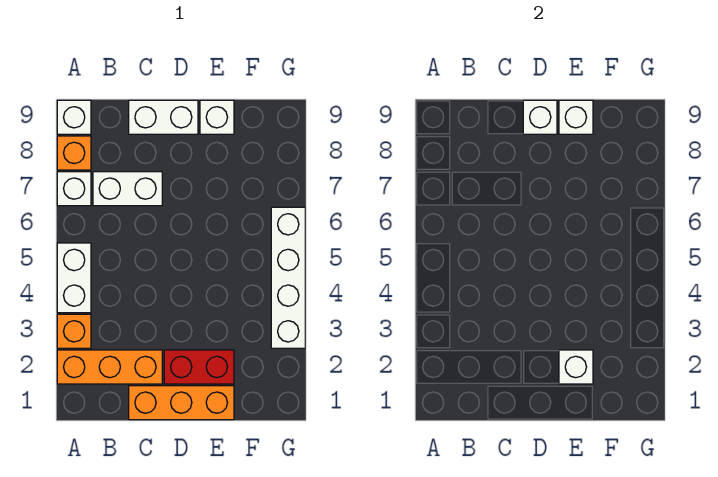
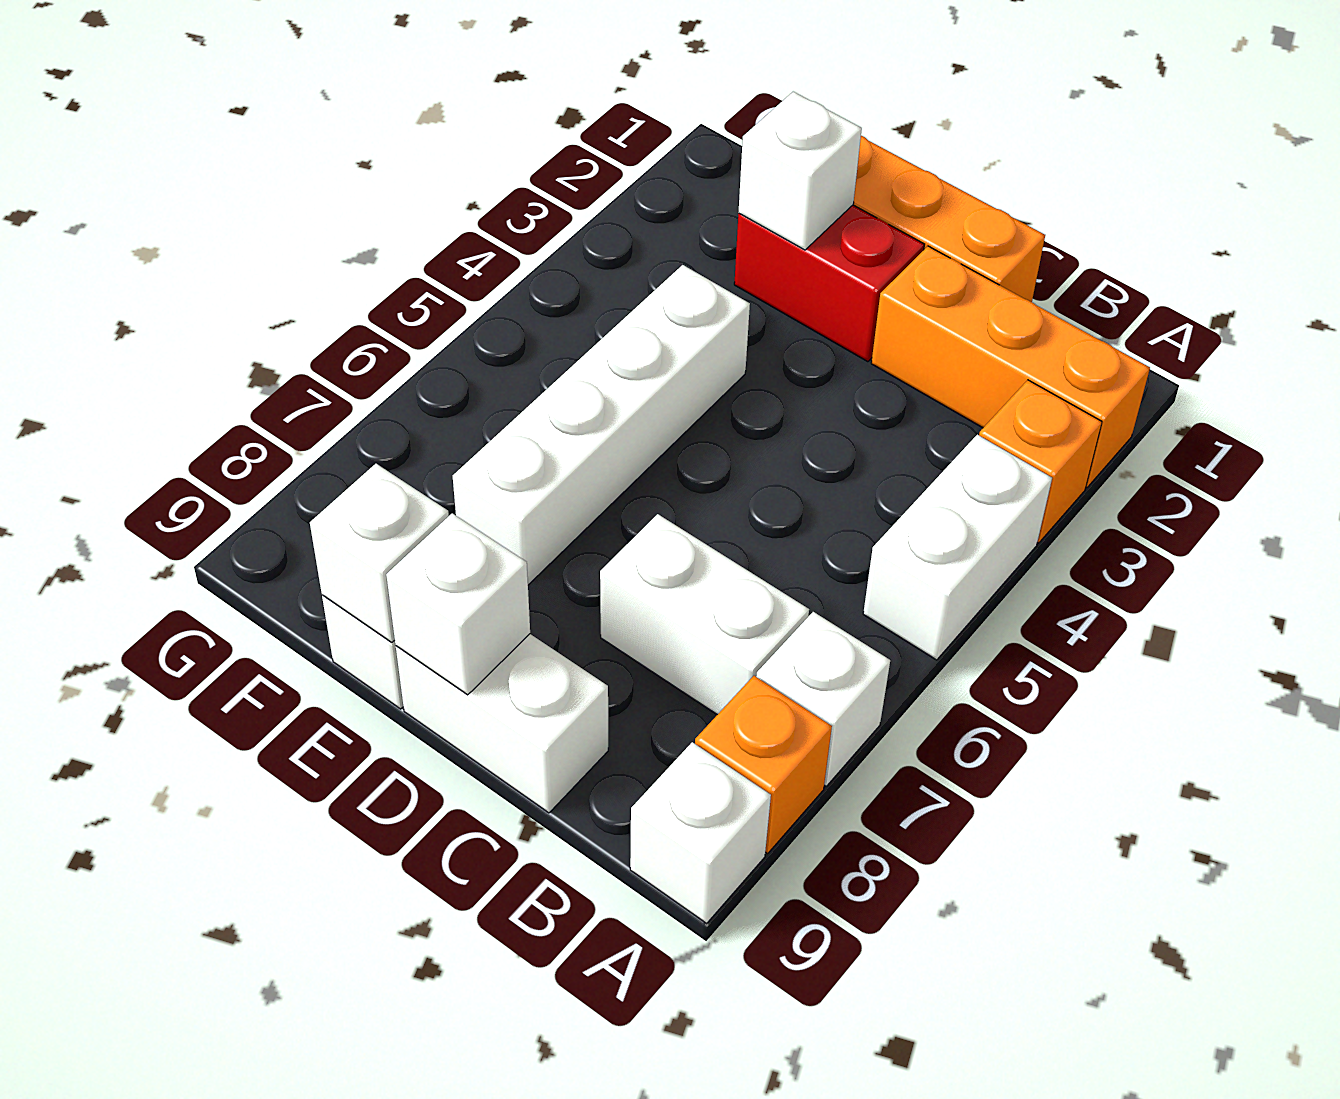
white brick G3:G6 level 1 -> white brick E4:E7 level 1

